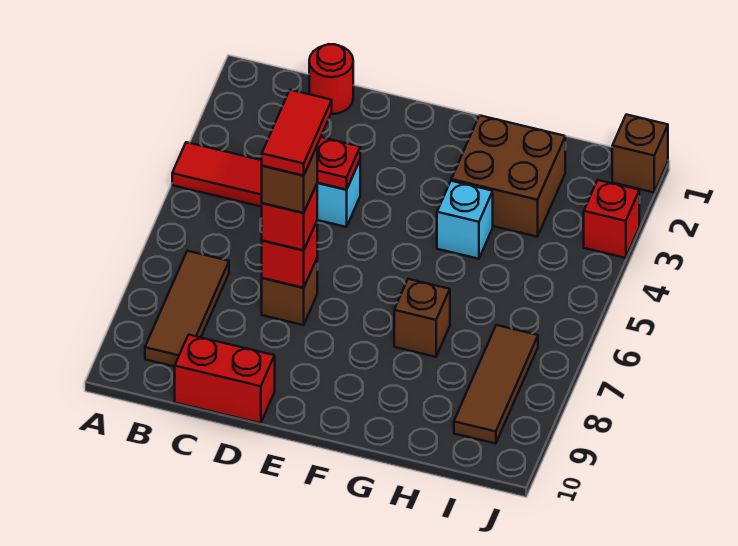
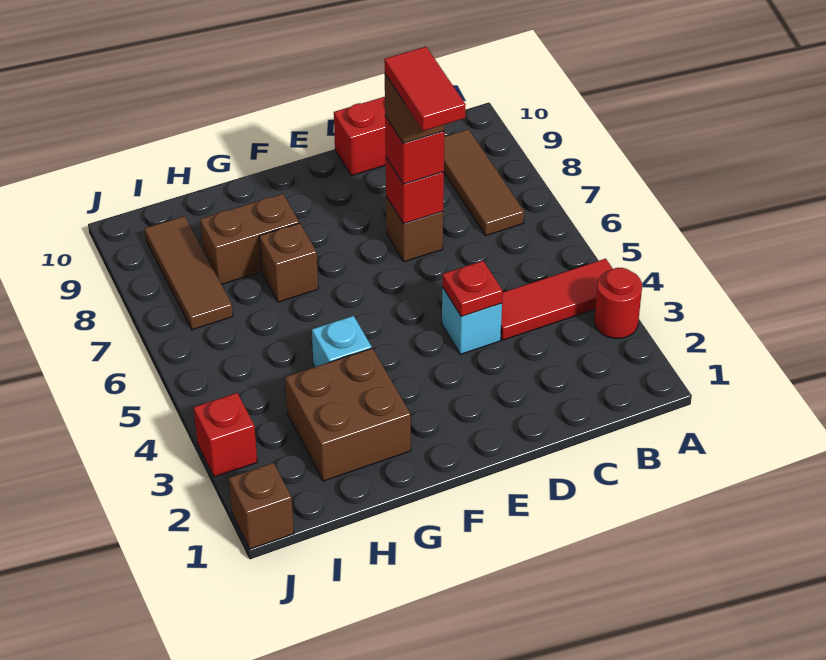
red round brick C1 level 1 -> red round brick A3 level 1
none -> brown brick G8:H8 level 1

